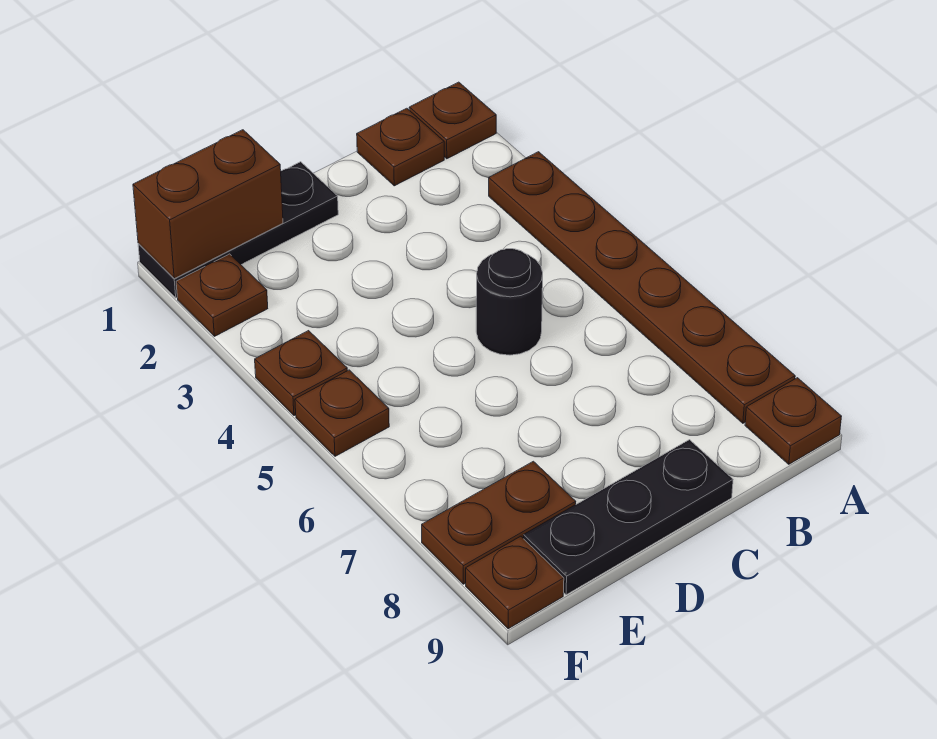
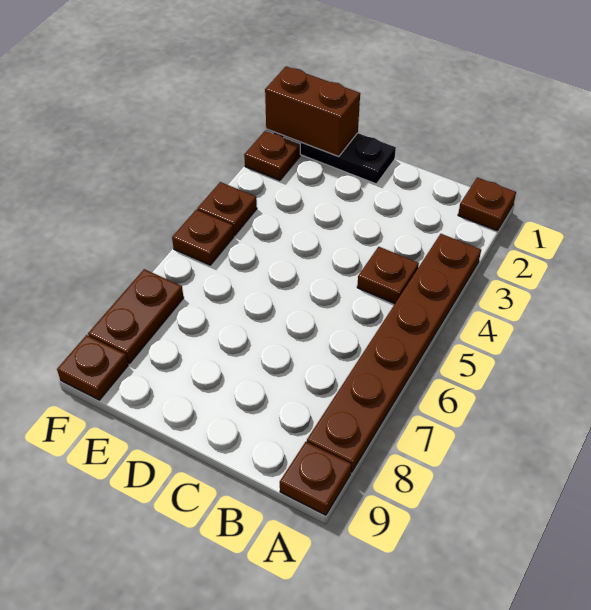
brown plate B1 level 1 -> brown plate B4 level 1
black round brick C5 level 1 -> none
black plate C9:E9 level 1 -> none
brown plate E8:F8 level 1 -> brown plate F7:F8 level 1

